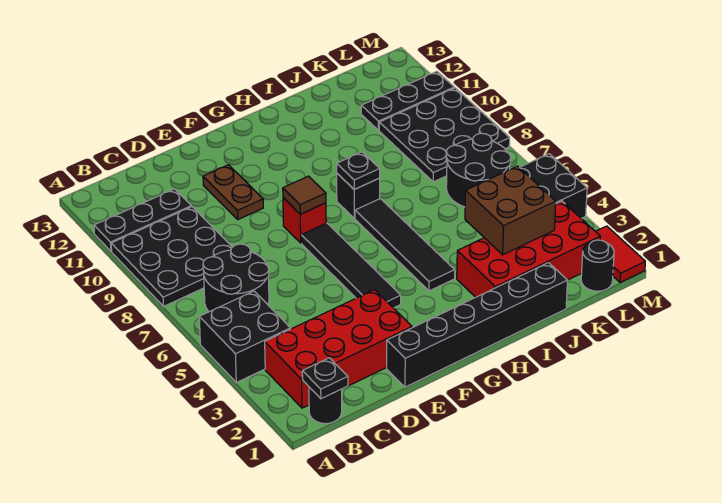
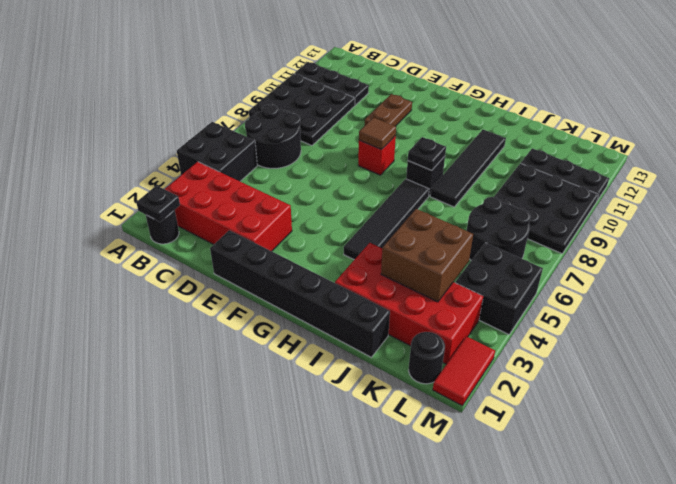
black tile F4:F7 level 1 -> black tile I8:I11 level 1

